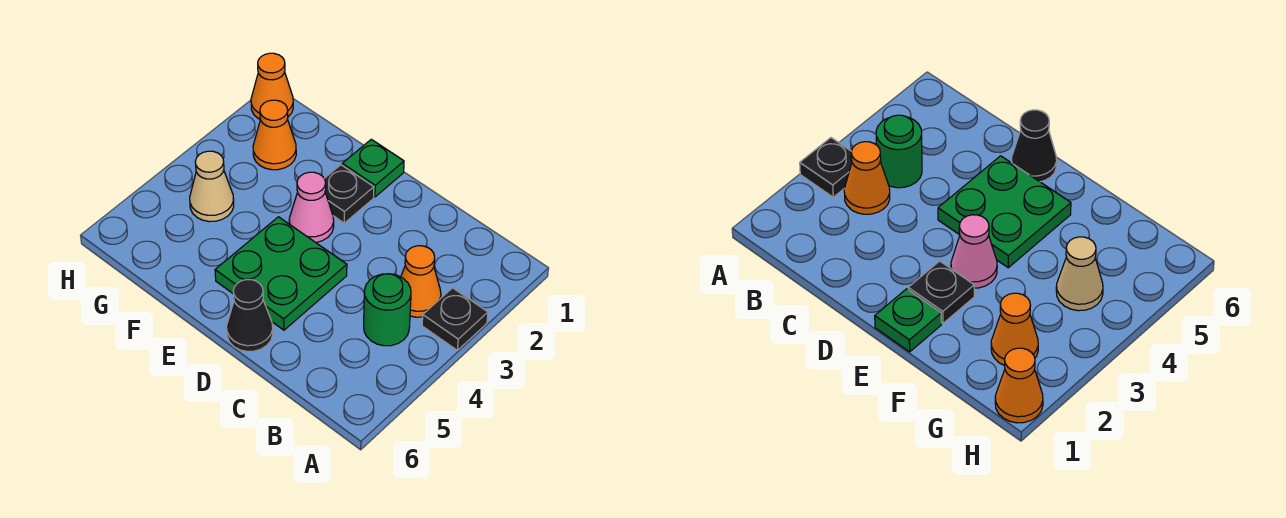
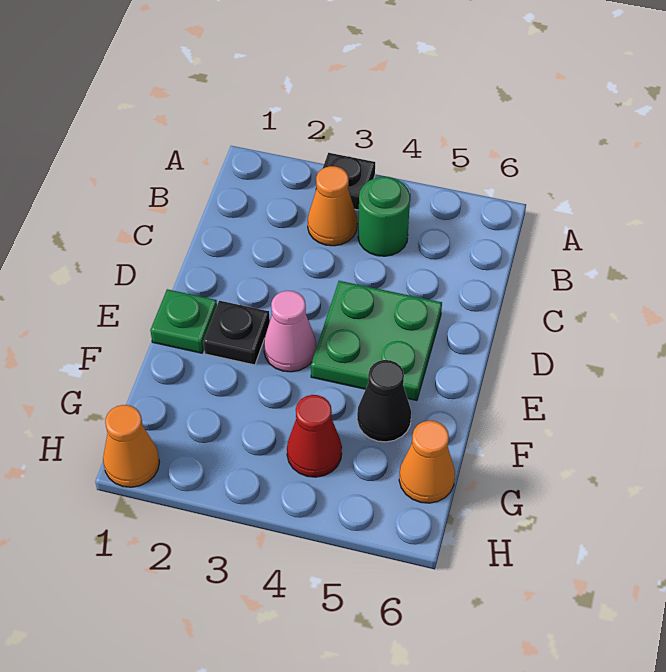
black cone D6 level 1 -> black cone F5 level 1
orange cone G2 level 1 -> orange cone G6 level 1
tan cone G4 level 1 -> red cone G4 level 1

